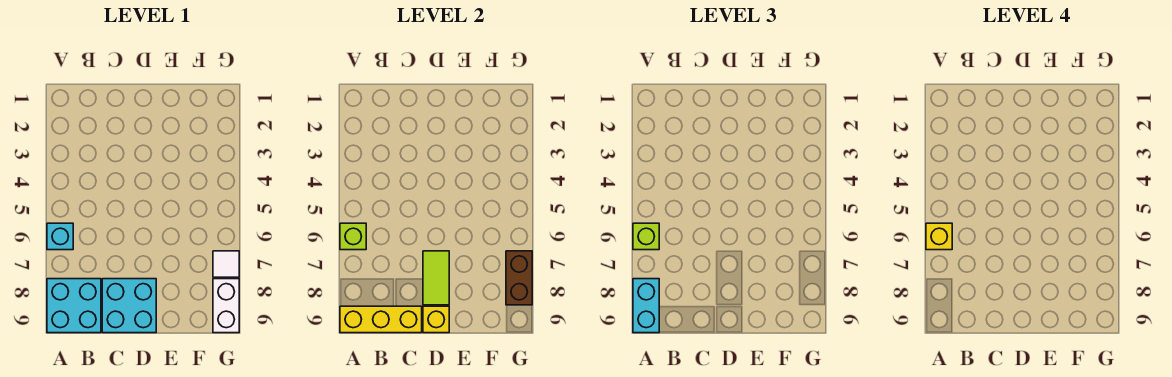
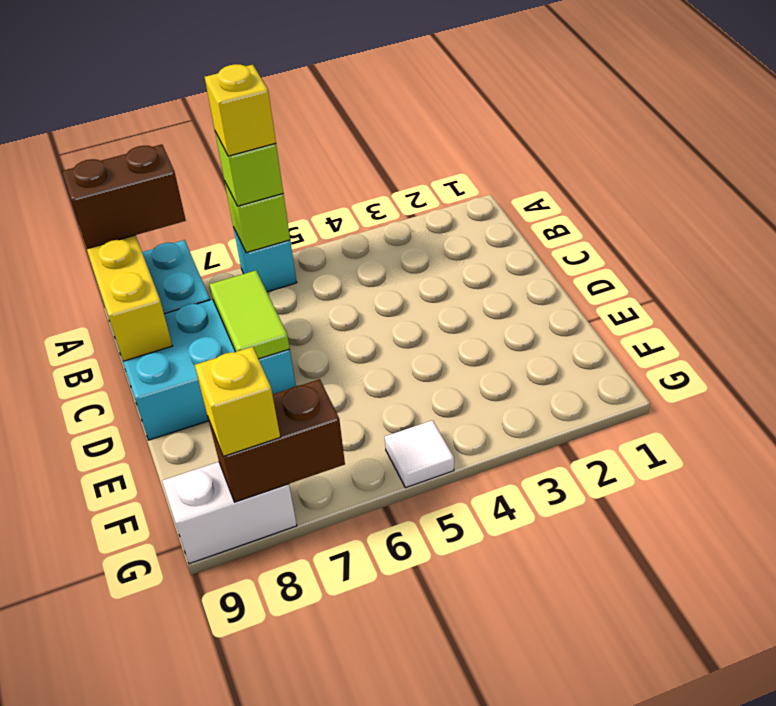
cyan brick A8:A9 level 3 -> brown brick A8:A9 level 3
cyan brick C8:D9 level 1 -> cyan brick C7:D9 level 1
lime tile D7:D8 level 2 -> lime tile C7:D7 level 2
yellow brick D9 level 2 -> yellow brick G8 level 3
white tile G7 level 1 -> white tile G5 level 1

